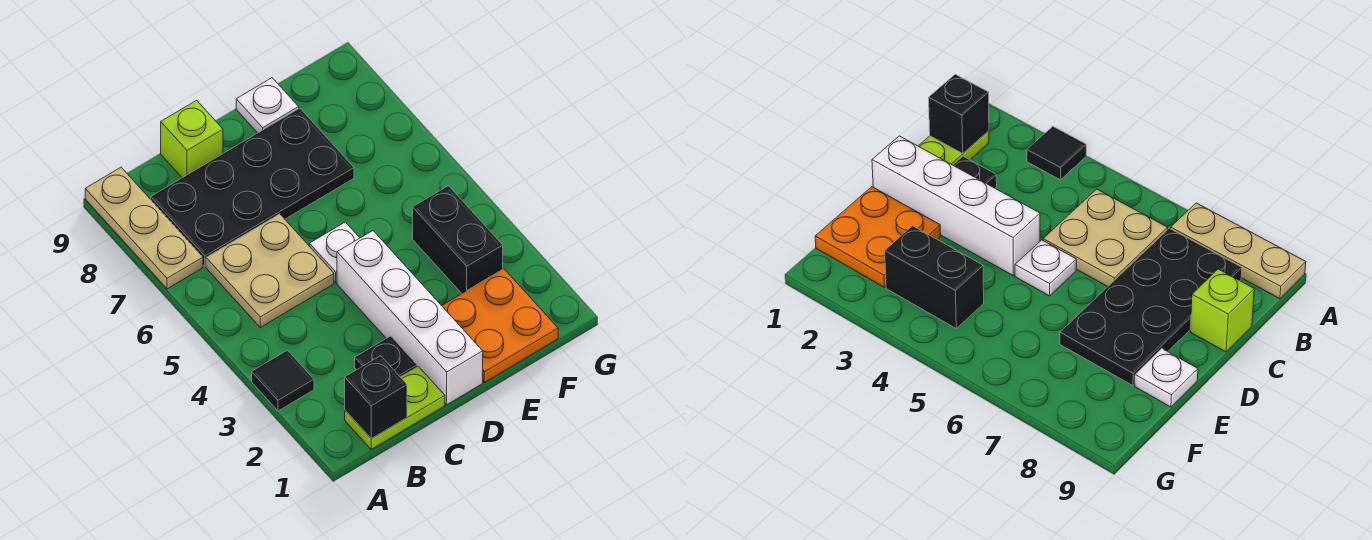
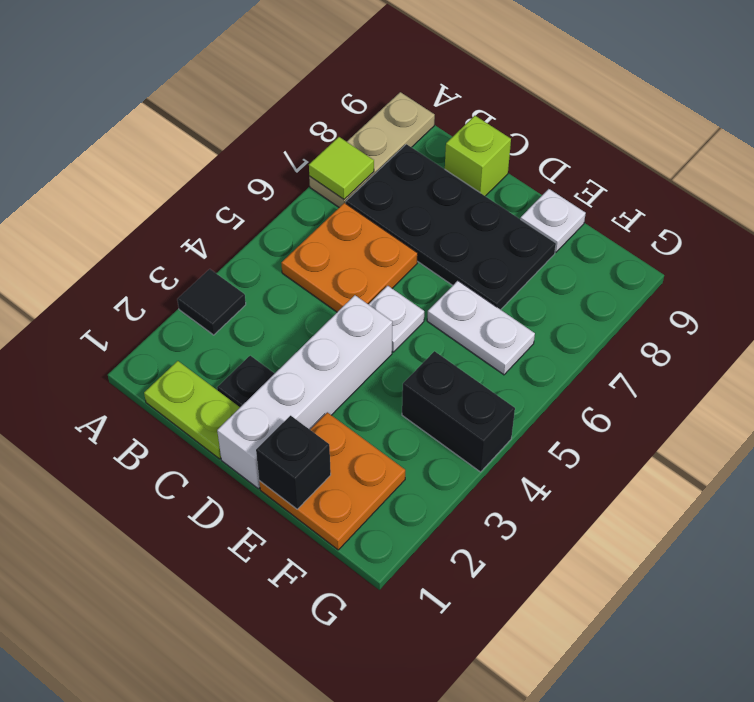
none -> lime tile A7 level 2
black brick B1 level 2 -> black brick E1 level 2
tan plate B5:C6 level 1 -> orange plate B5:C6 level 1
none -> white plate E6:F6 level 1
black brick F3:F4 level 1 -> black brick F4:G4 level 1

